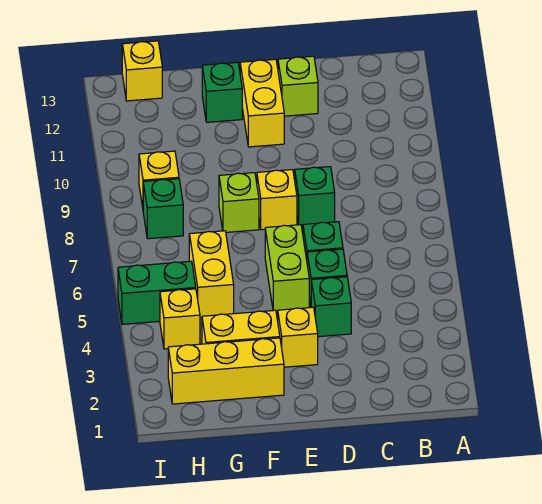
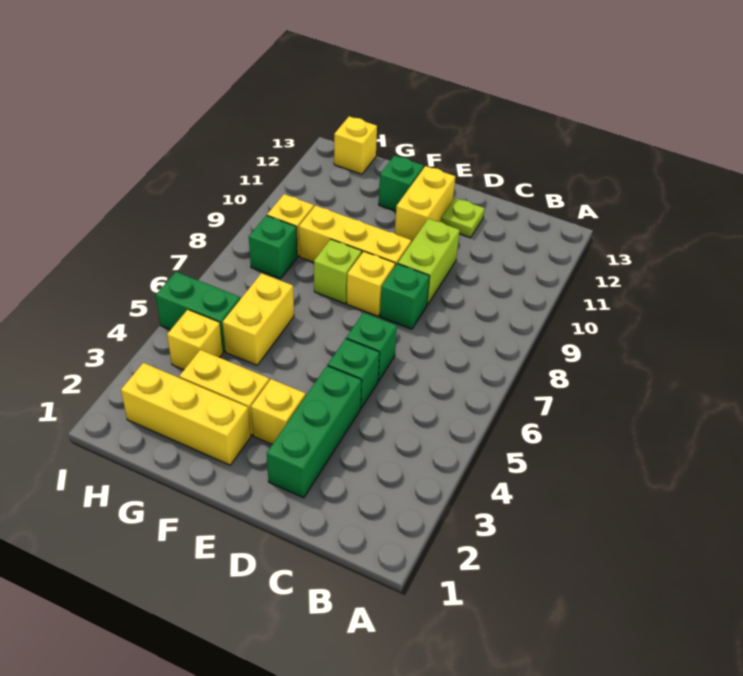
green brick D4 level 1 -> green brick D2:D4 level 1
lime brick D12 level 1 -> lime plate D12 level 1
lime brick E5:E6 level 1 -> lime brick D9:D10 level 1
none -> yellow brick E9:G9 level 1

